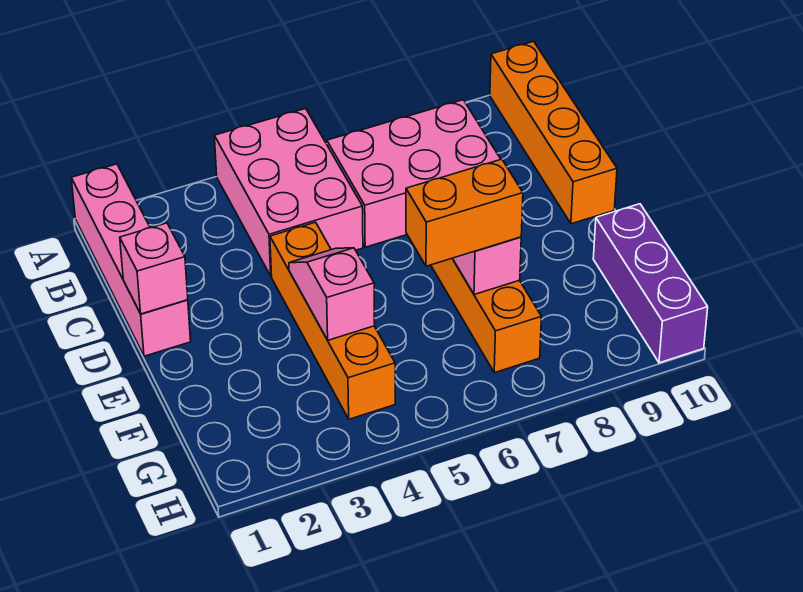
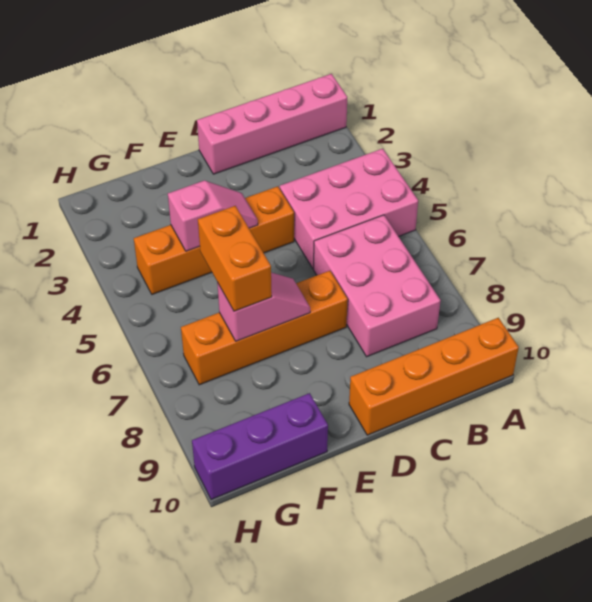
pink brick D1 level 2 -> none

